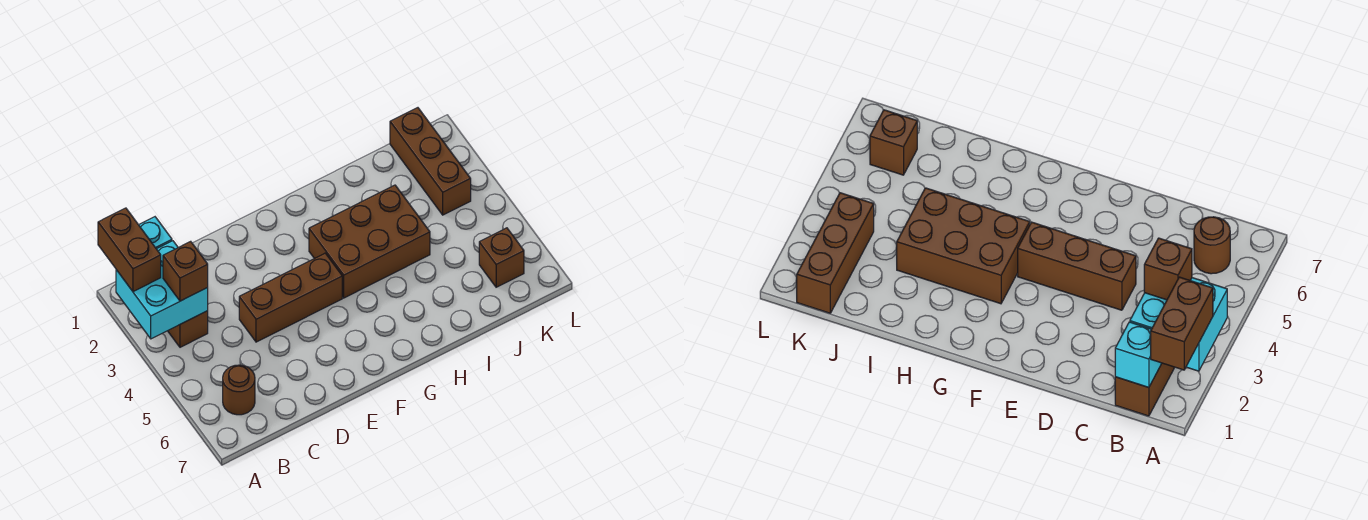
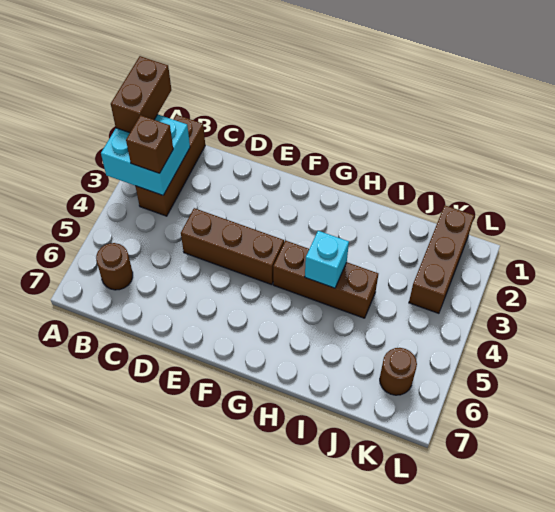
cyan brick B1 level 2 -> cyan brick H4 level 2
brown brick G3:I4 level 1 -> brown brick G4:I4 level 1
brown brick K6 level 1 -> brown round brick K6 level 1

